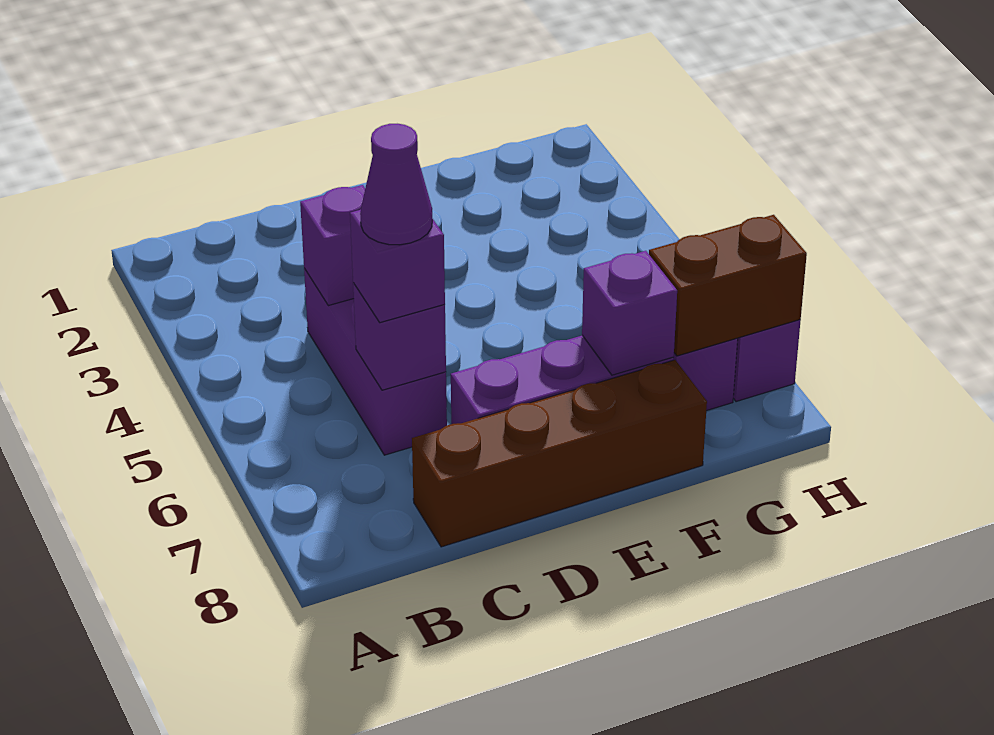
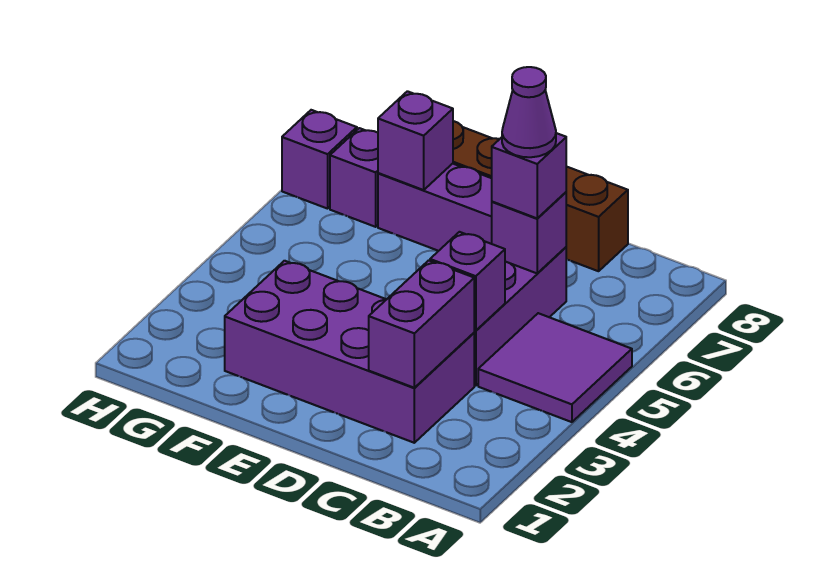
none -> purple tile A4:B5 level 1
none -> purple brick C2:F3 level 1
none -> purple brick C2:C3 level 2
brown brick G7:H7 level 2 -> none

